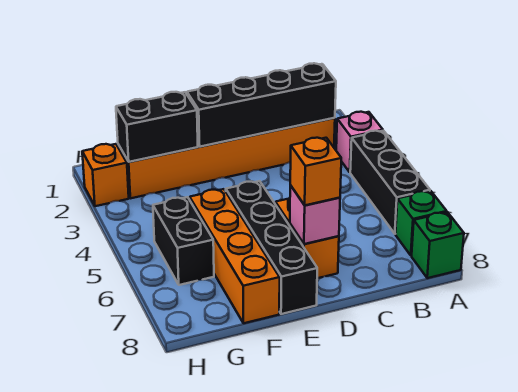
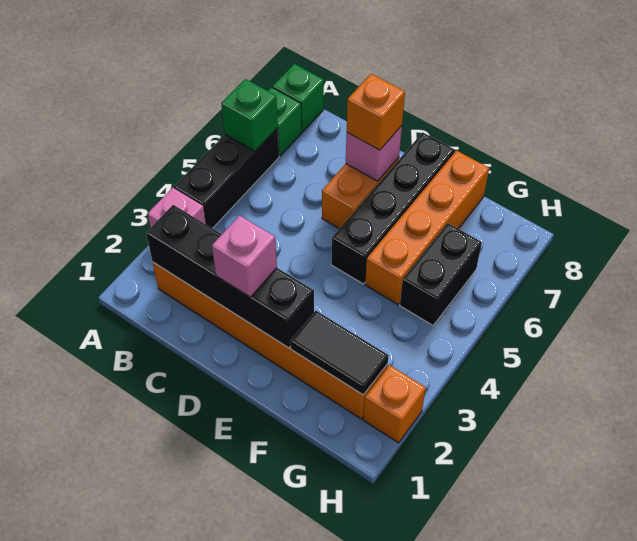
none -> green brick A6 level 2
none -> pink brick D2 level 3
black brick F2:G2 level 2 -> black tile F2:G2 level 2

